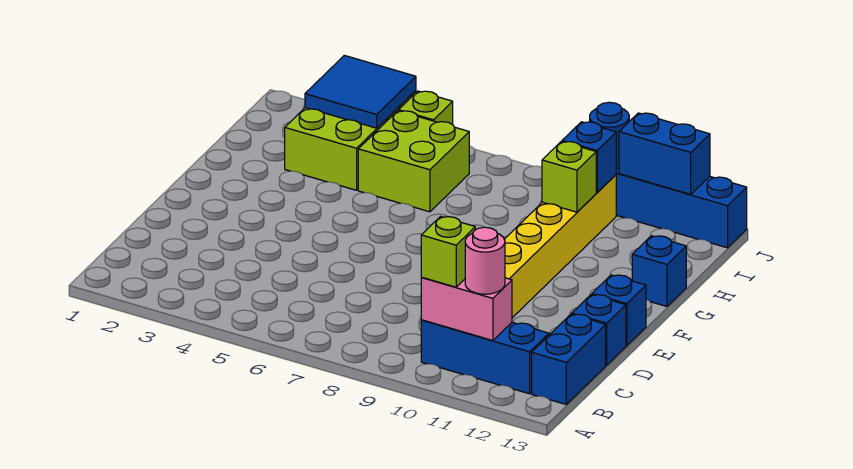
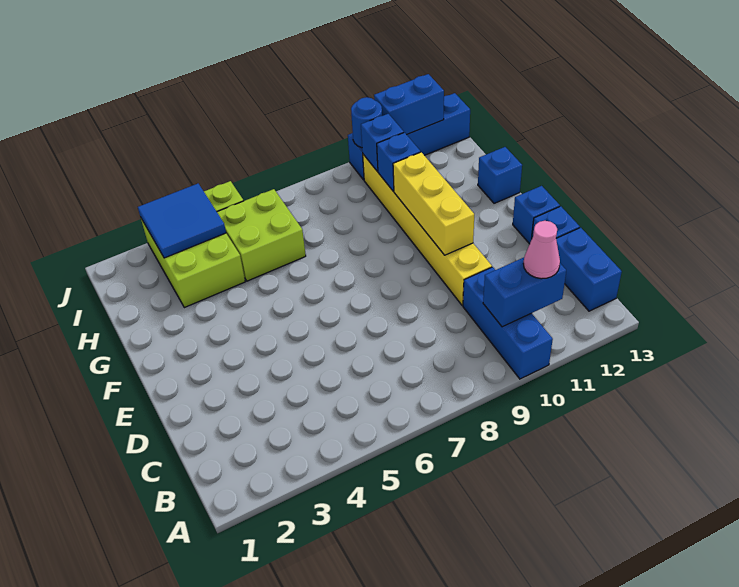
blue brick B10:B12 level 1 -> blue brick A10:C10 level 1
pink brick B10:B11 level 2 -> blue brick B10:B11 level 2
lime brick B10 level 3 -> none
pink round brick B11 level 3 -> pink cone B11 level 3
none -> yellow brick E10:G10 level 2
lime brick H10 level 2 -> blue brick H10 level 2

